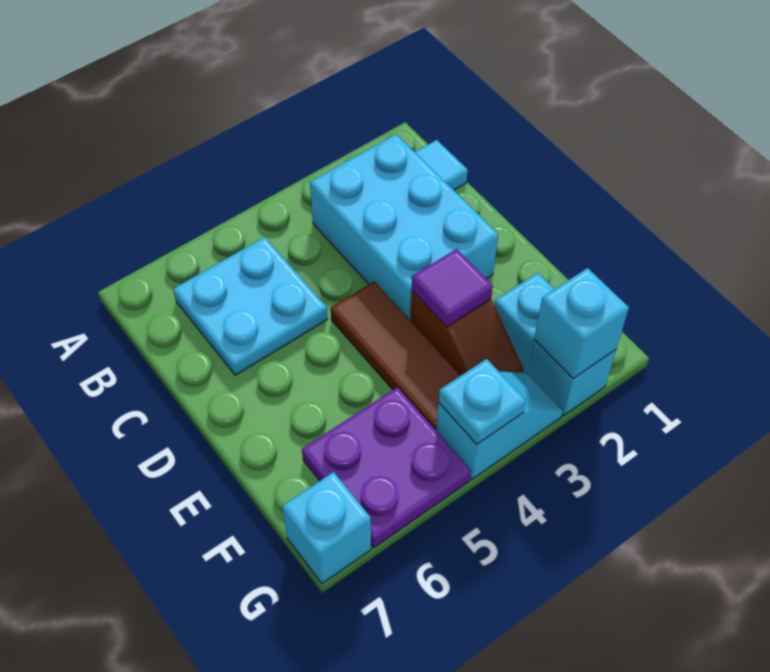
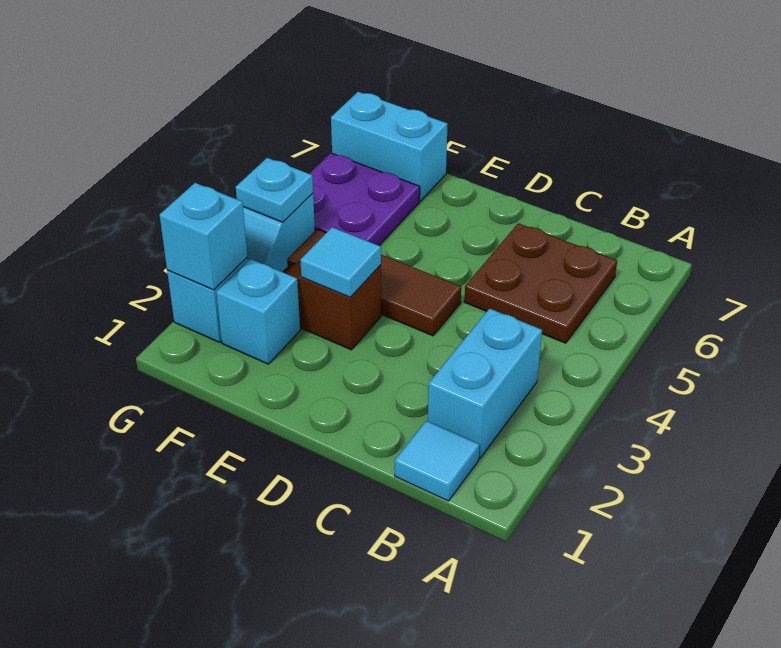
cyan brick B2:D3 level 1 -> cyan brick B2:B3 level 1
cyan plate B5:C6 level 1 -> brown plate B5:C6 level 1
purple tile E3 level 2 -> cyan tile E3 level 2
cyan brick G7 level 1 -> cyan brick F7:G7 level 1

